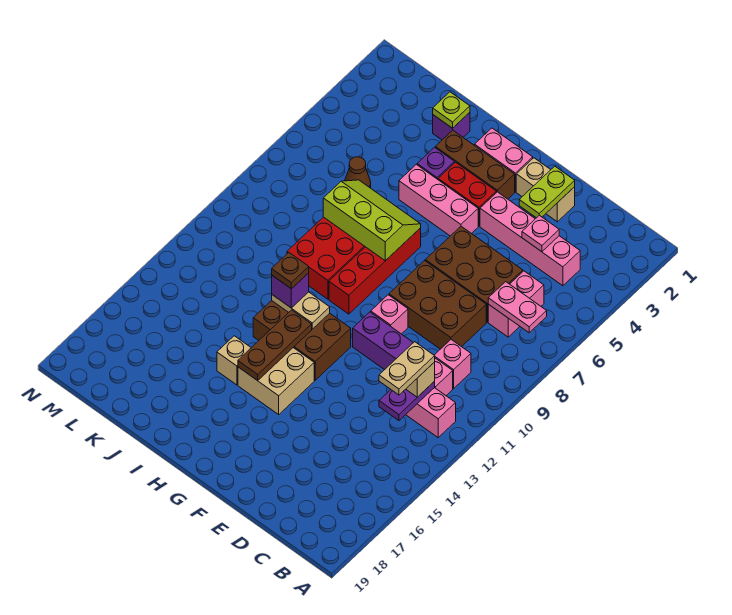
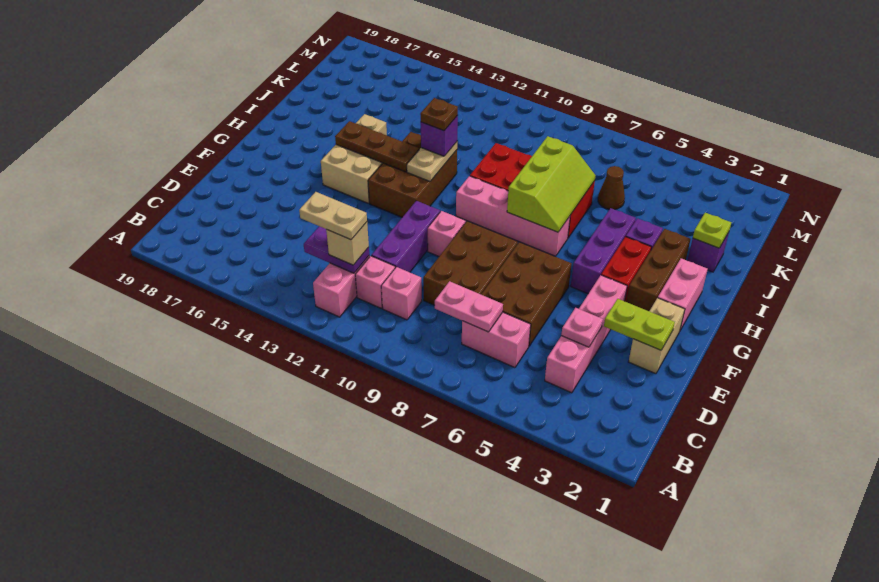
pink plate B7:C7 level 2 -> pink plate C7:C8 level 2
pink brick G5:I5 level 1 -> purple brick G5:I5 level 1
red brick H7:H10 level 1 -> pink brick H7:H10 level 1

